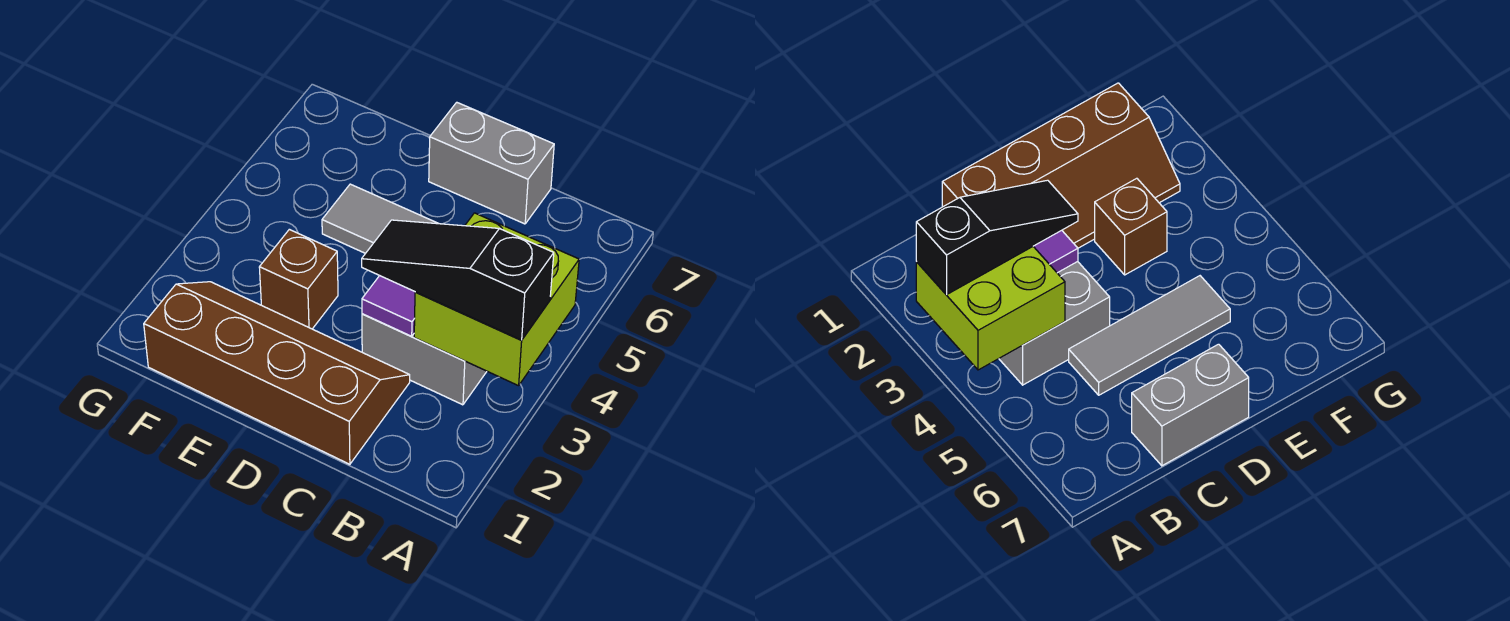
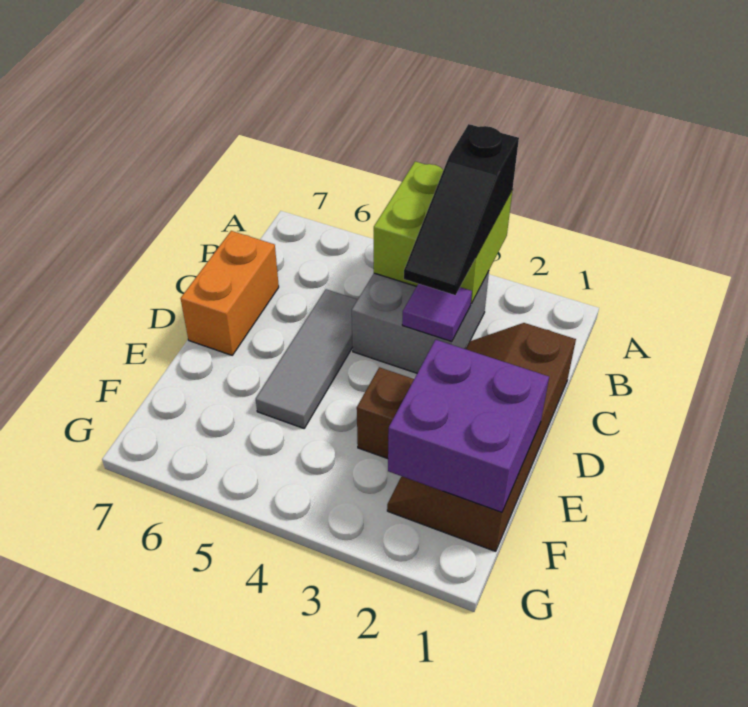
grey brick C7:D7 level 1 -> orange brick C7:D7 level 1
none -> purple brick E1:F2 level 2

